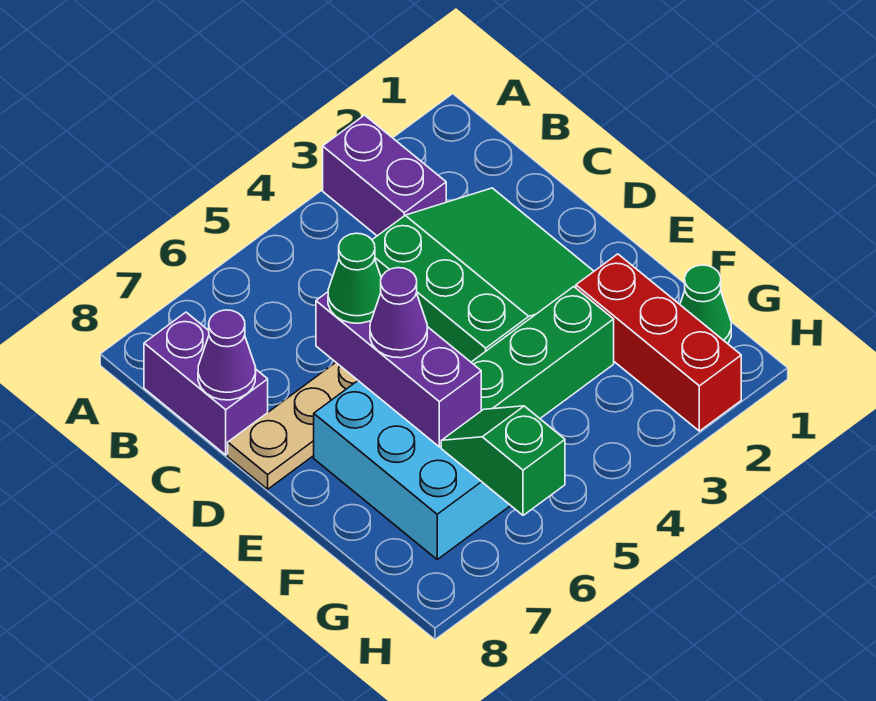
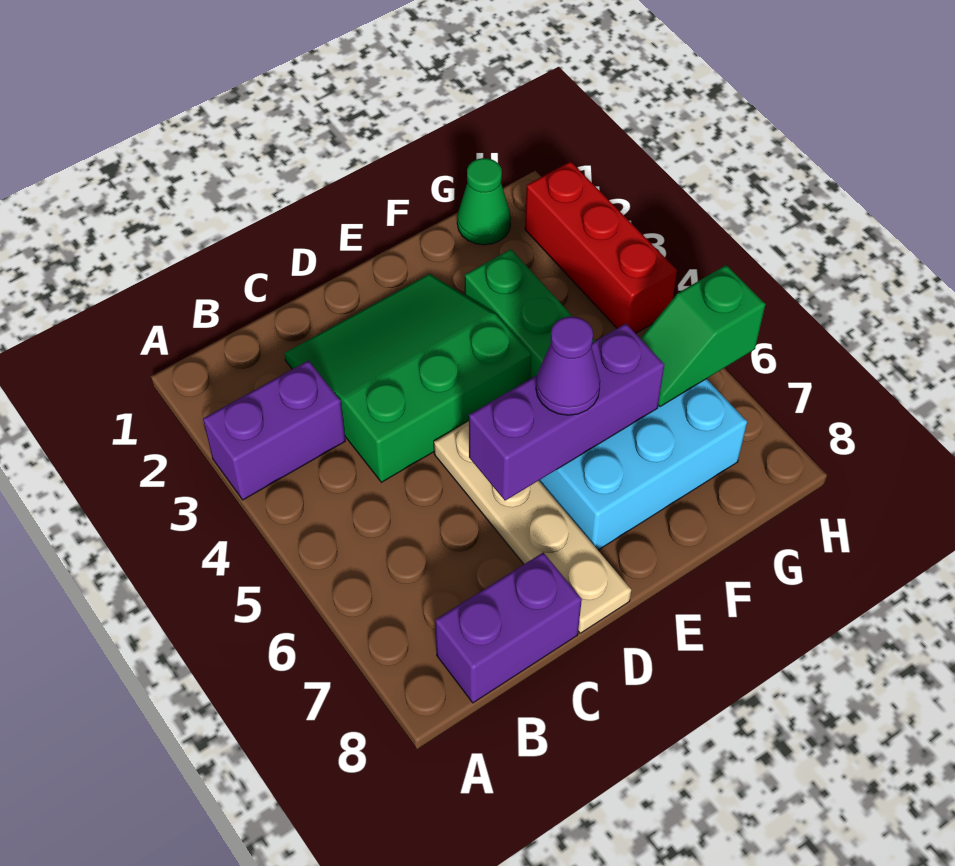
purple cone C8 level 2 -> none
green cone D6 level 3 -> none
red brick F2:H2 level 1 -> red brick H2:H4 level 1

